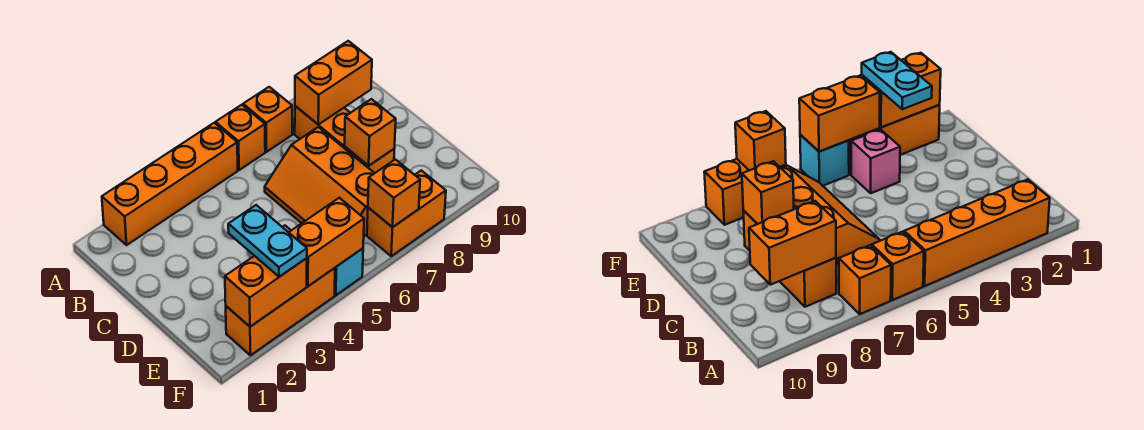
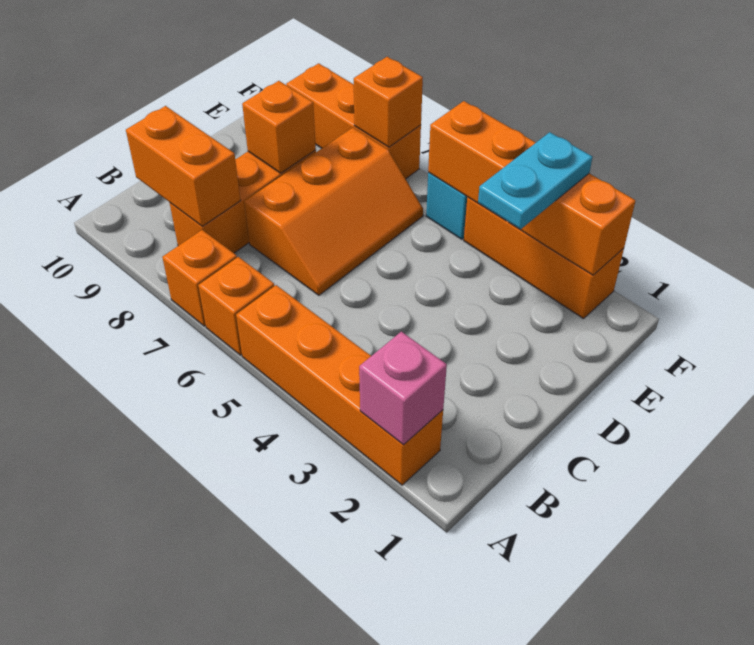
pink brick E4 level 1 -> pink brick A2 level 2
orange brick F7:F8 level 1 -> orange brick F7:F9 level 1

